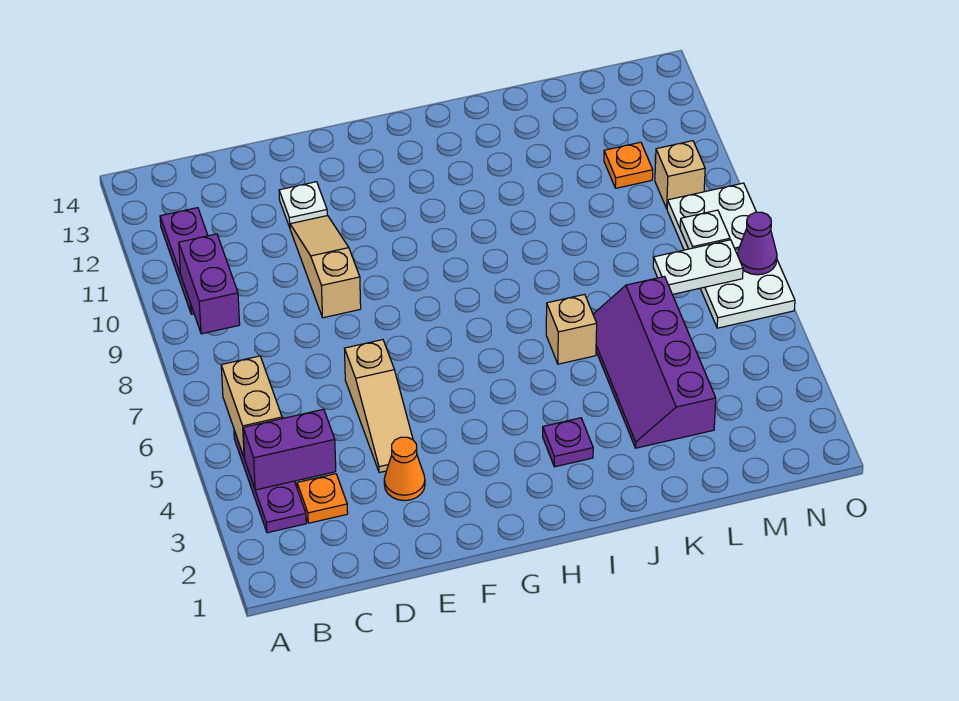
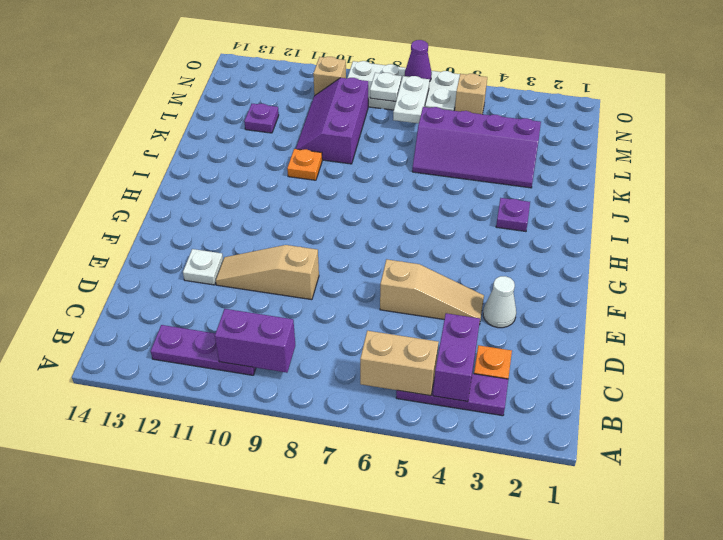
orange cone E3 level 1 -> white cone E3 level 1
tan brick J6 level 1 -> tan brick N5 level 1
none -> purple slope K9:M10 level 1 top 9
none -> purple plate L12 level 1
orange plate M11 level 1 -> orange plate J10 level 1

